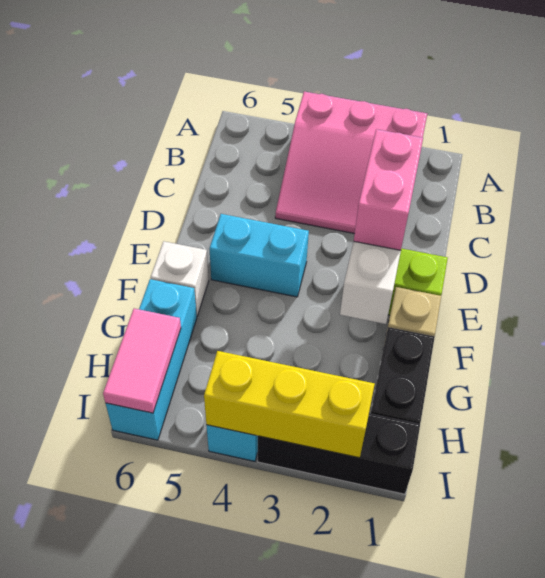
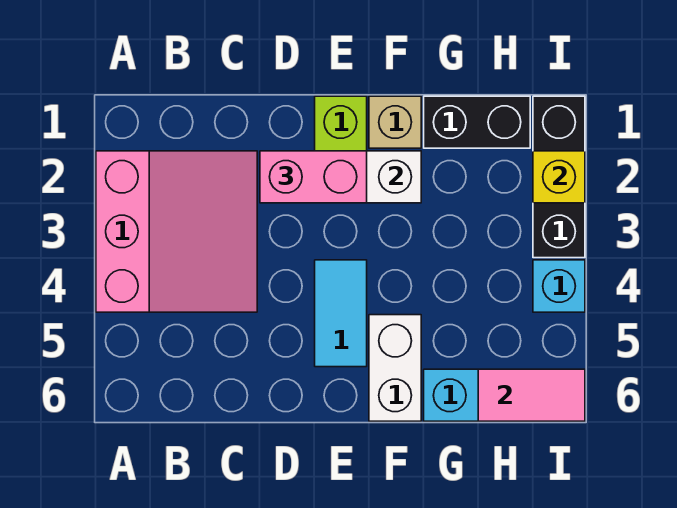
cyan brick E4:E5 level 1 -> cyan tile E4:E5 level 1
white brick F6 level 1 -> white brick F5:F6 level 1
yellow brick I2:I4 level 2 -> yellow brick I2 level 2

